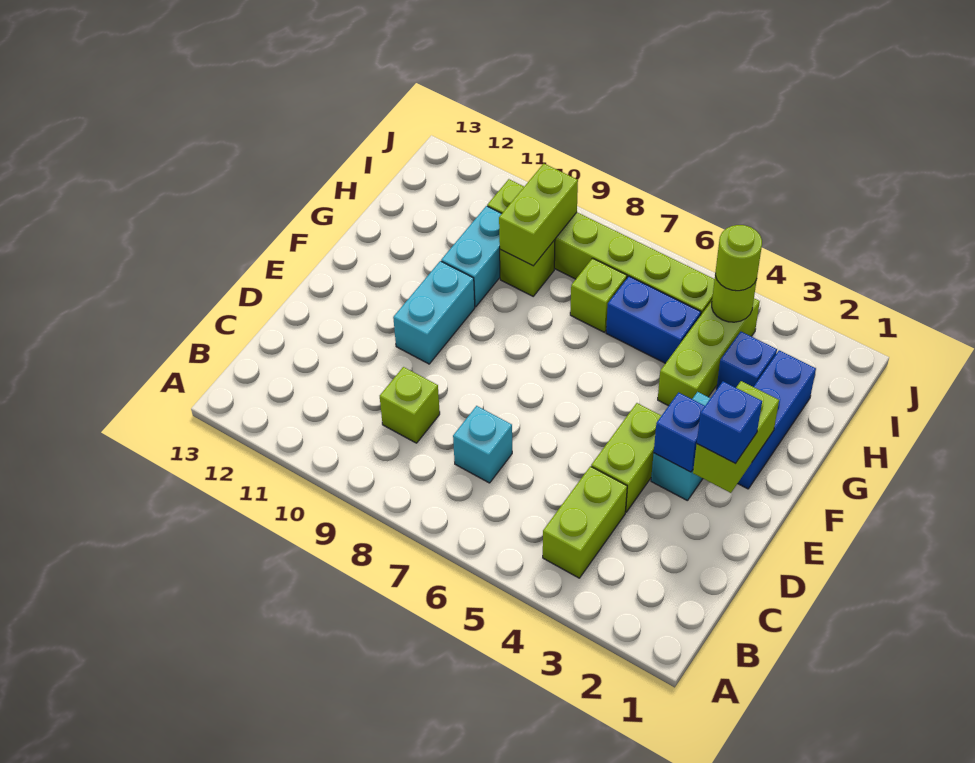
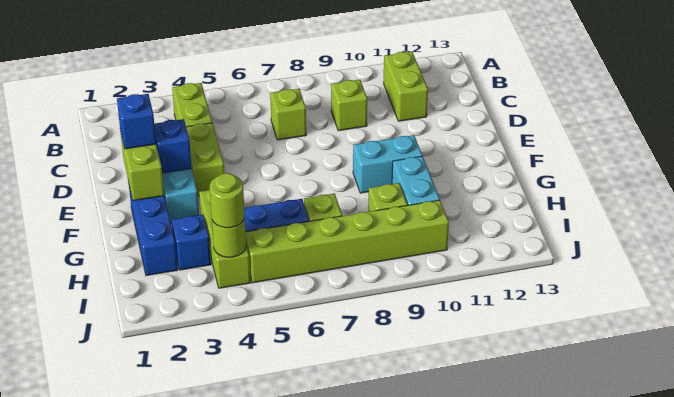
cyan brick C7 level 1 -> lime brick C7 level 1
cyan brick E10:F10 level 1 -> cyan brick F9:F10 level 1
lime brick H9:I9 level 2 -> lime brick B11:C11 level 1

